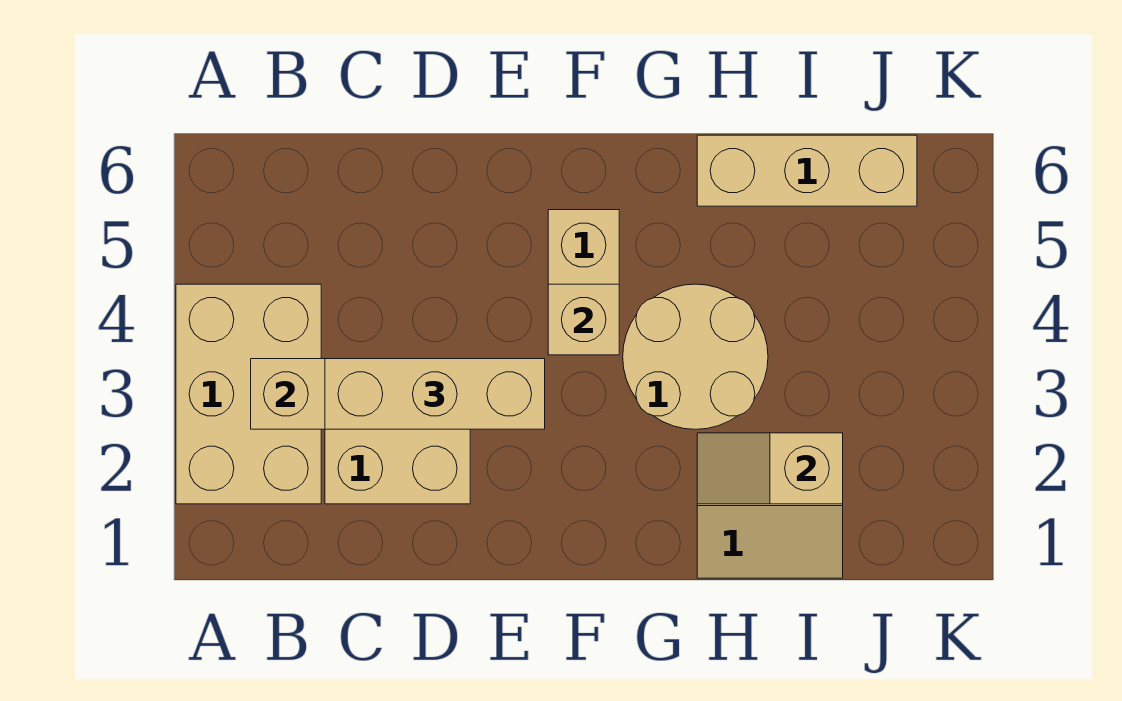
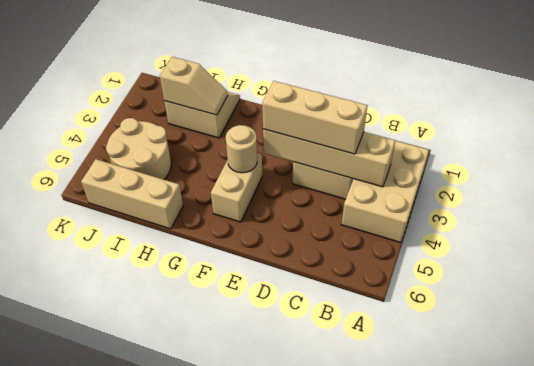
tan brick F4 level 2 -> tan round brick F4 level 2
tan round brick G3:H4 level 1 -> tan round brick I4:J5 level 1

